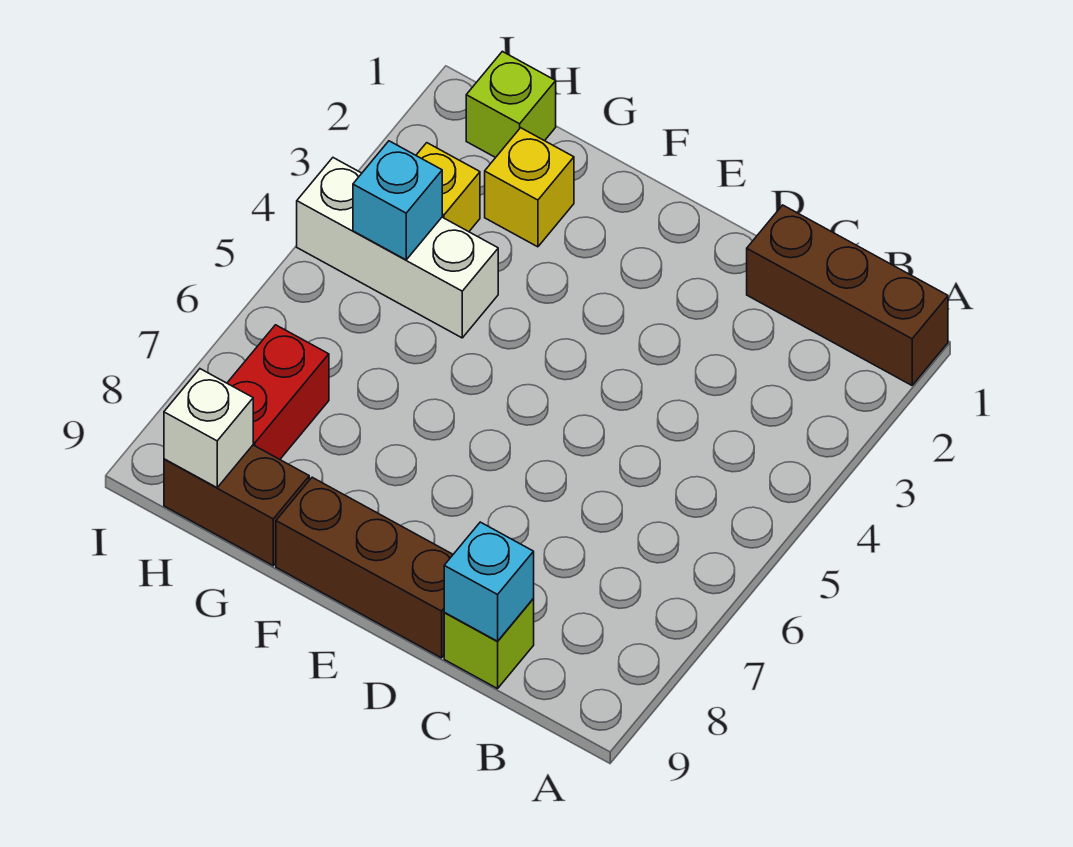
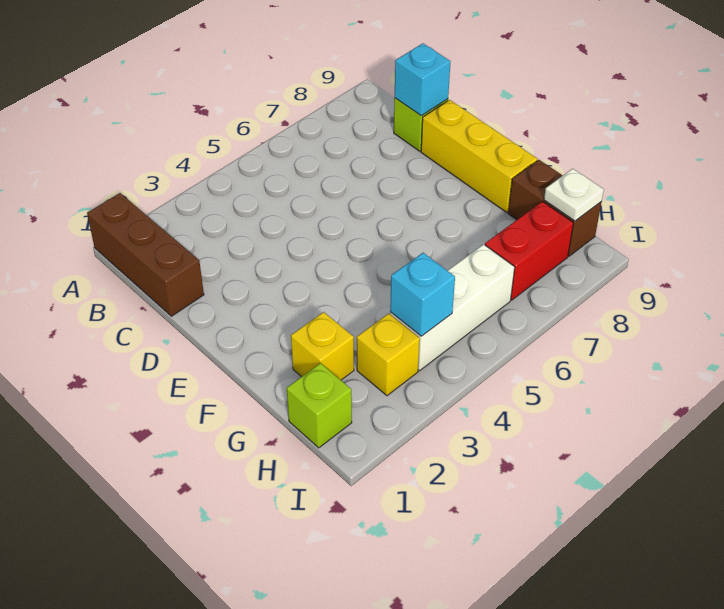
brown brick D9:F9 level 1 -> yellow brick D9:F9 level 1
white brick G4:I4 level 1 -> white brick H4:H6 level 1
white brick H9 level 2 -> white plate H9 level 2

